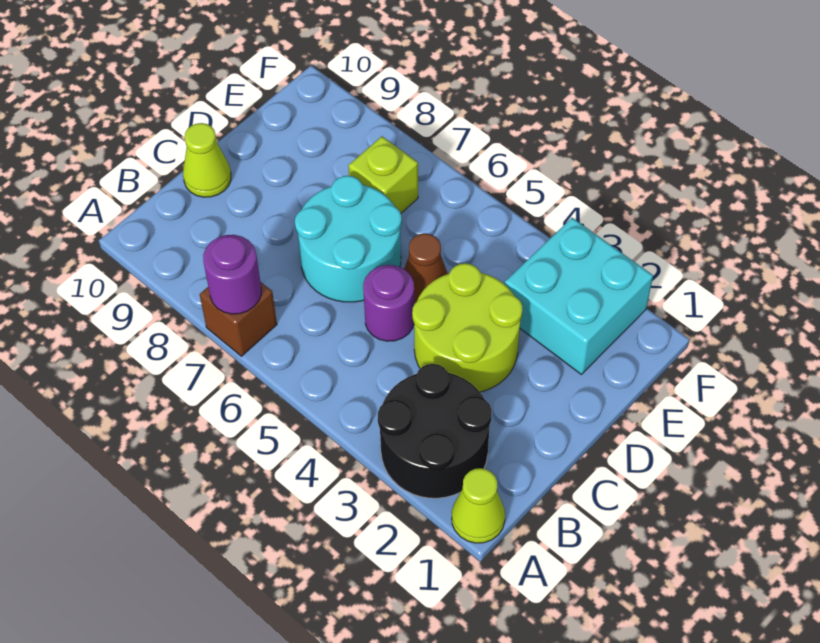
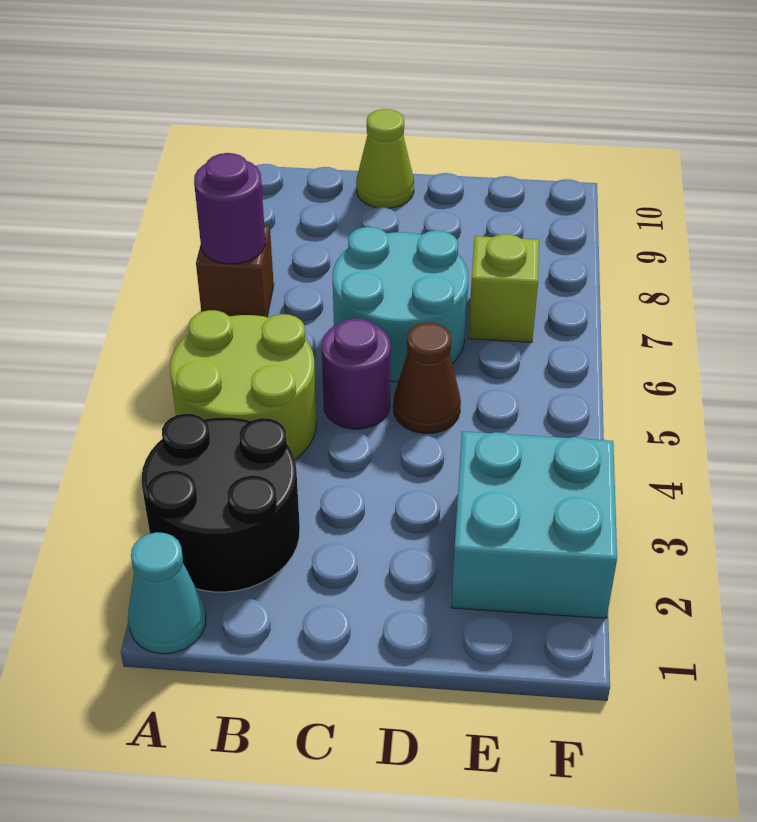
lime cone A1 level 1 -> cyan cone A1 level 1
lime round brick C3:D4 level 1 -> lime round brick A4:B5 level 1

